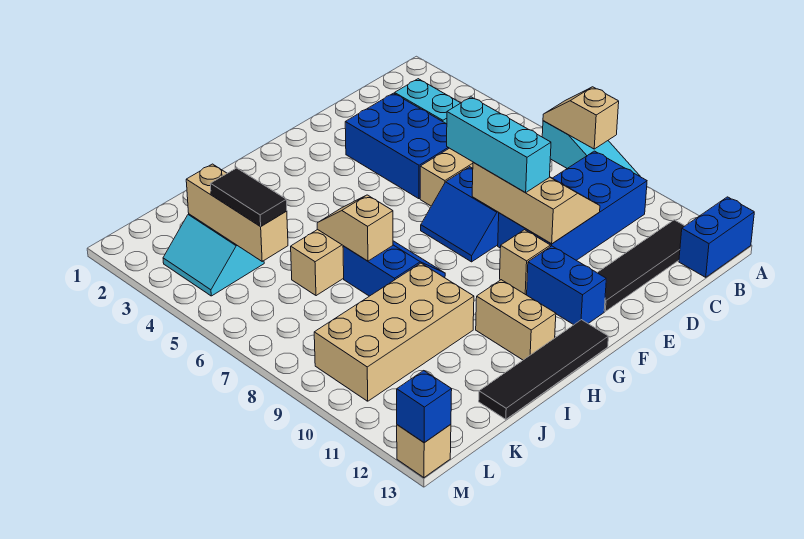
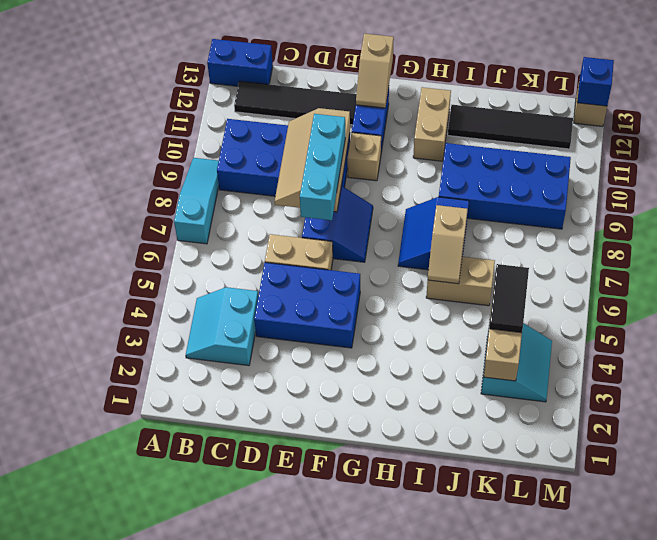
tan slope A7:A8 level 2 top 8 -> tan slope F12:F13 level 2 top 13
blue brick D3:E5 level 1 -> blue brick D4:F5 level 1
black tile G13:J13 level 1 -> black tile I12:L12 level 1
tan brick I9:L10 level 1 -> blue brick I9:L10 level 1

